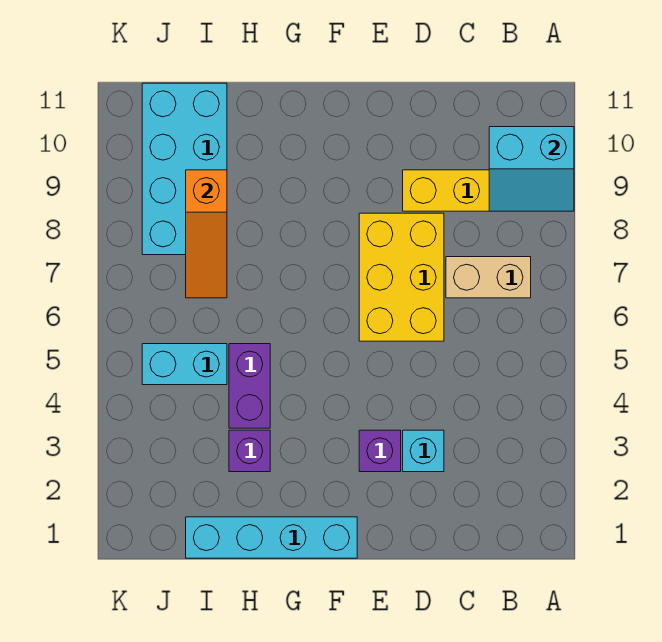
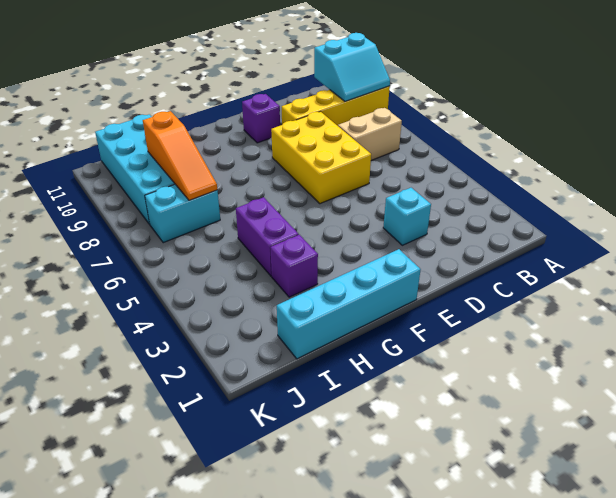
purple brick E3 level 1 -> purple brick E10 level 1
cyan brick I5:J5 level 1 -> cyan brick I7:J7 level 1

